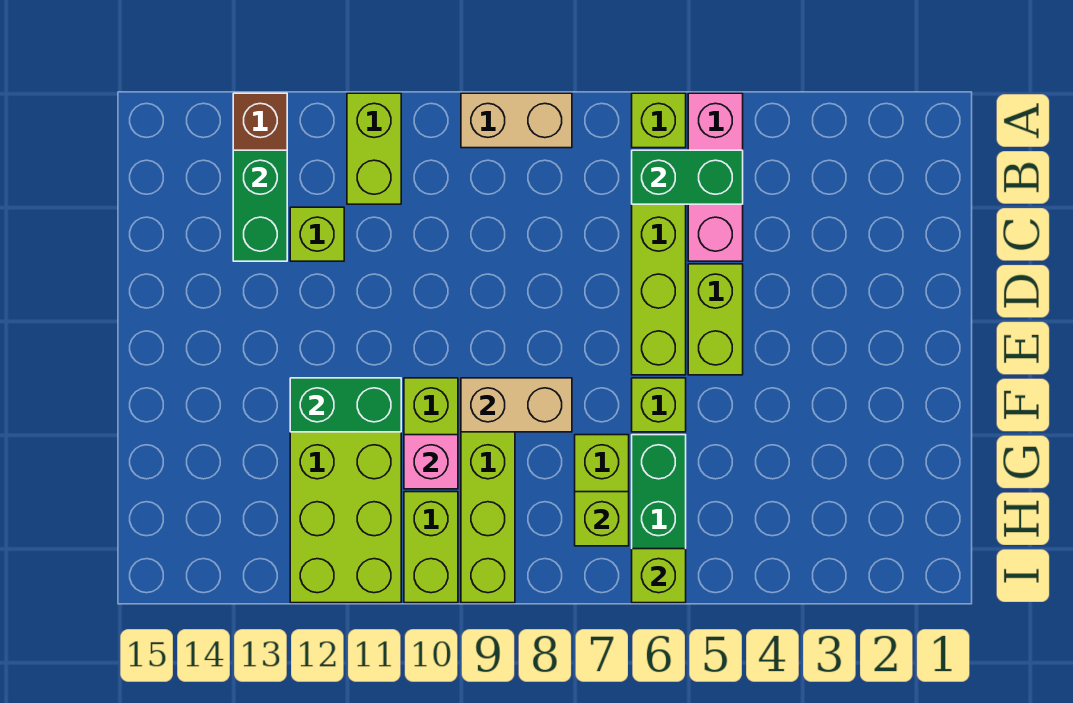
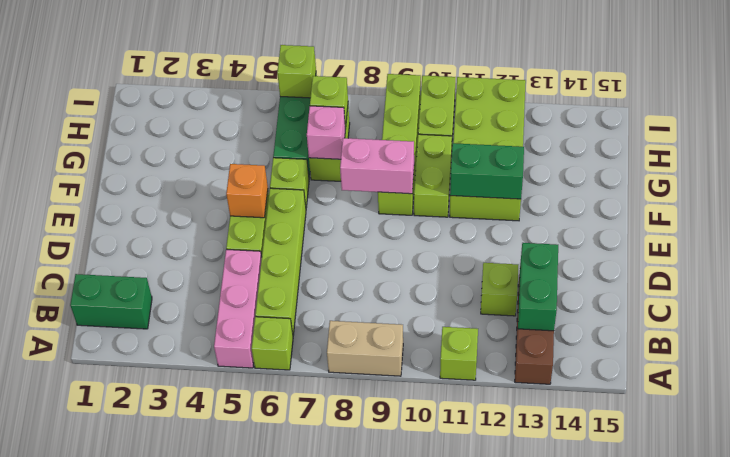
lime brick A11:B11 level 1 -> lime brick A11 level 1
green brick B5:B6 level 2 -> green brick B1:B2 level 1
none -> orange brick E5 level 2
tan brick F8:F9 level 2 -> pink brick F8:F9 level 2
pink brick G10 level 2 -> pink brick G7 level 2

